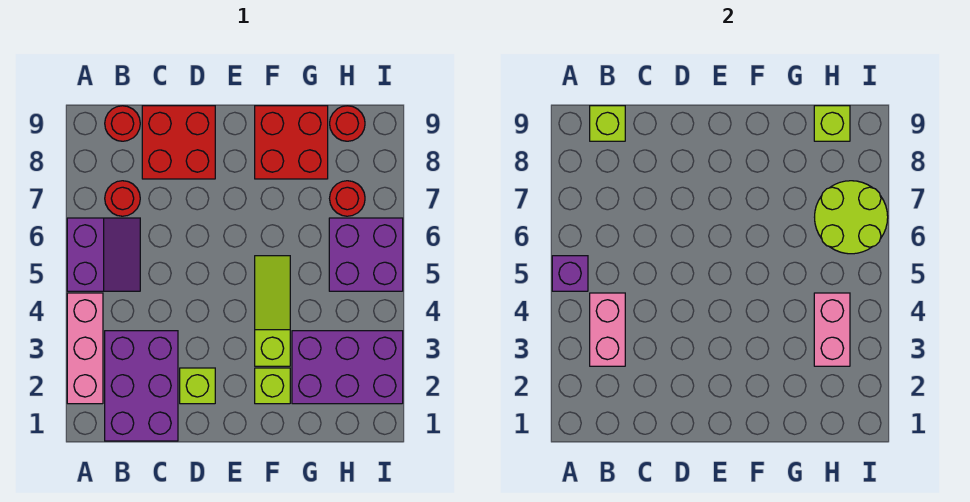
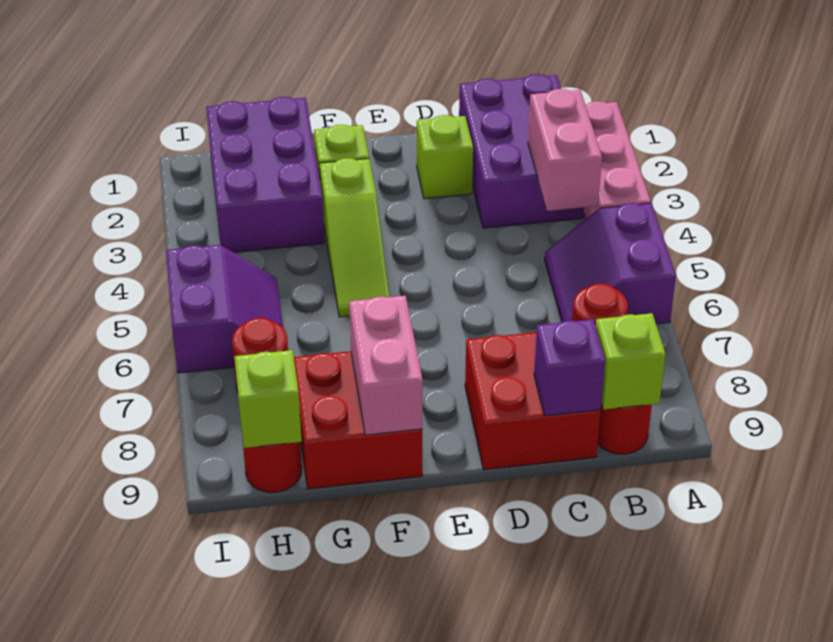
purple brick A5 level 2 -> purple brick C9 level 2
purple brick G2:I3 level 1 -> purple brick G1:H3 level 1
pink brick H3:H4 level 2 -> pink brick F8:F9 level 2
purple brick H5:I6 level 1 -> purple slope H5:I6 level 1 top I
lime round brick H6:I7 level 2 -> none

